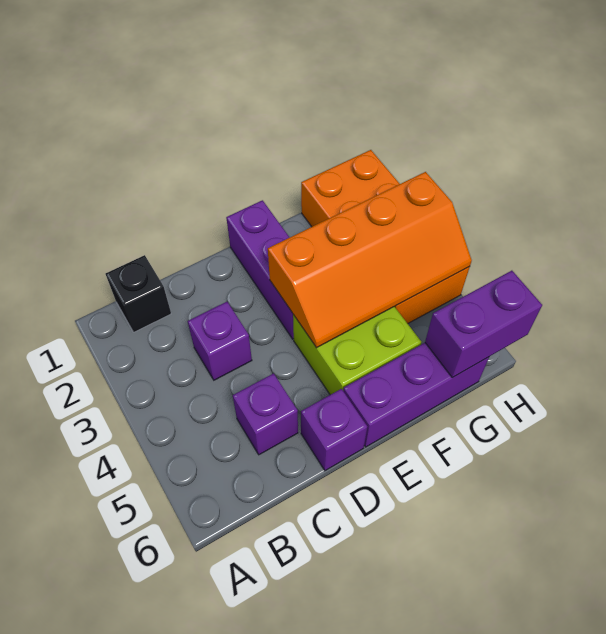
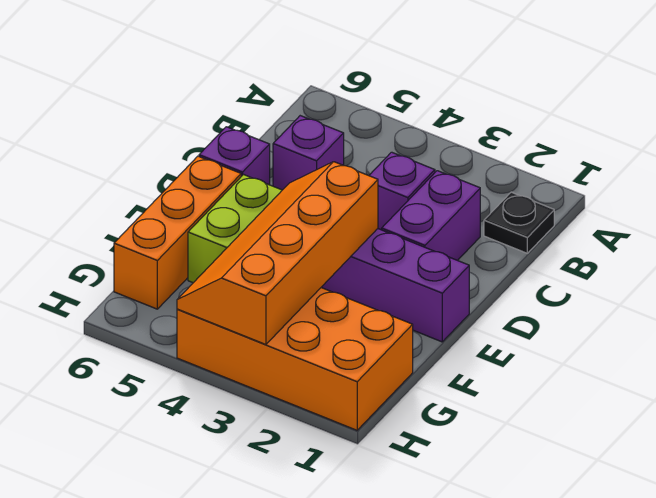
black brick B1 level 1 -> black plate B1 level 1
purple brick E6:G6 level 1 -> orange brick E6:G6 level 1
purple brick G6:H6 level 2 -> purple brick C2:D2 level 1

